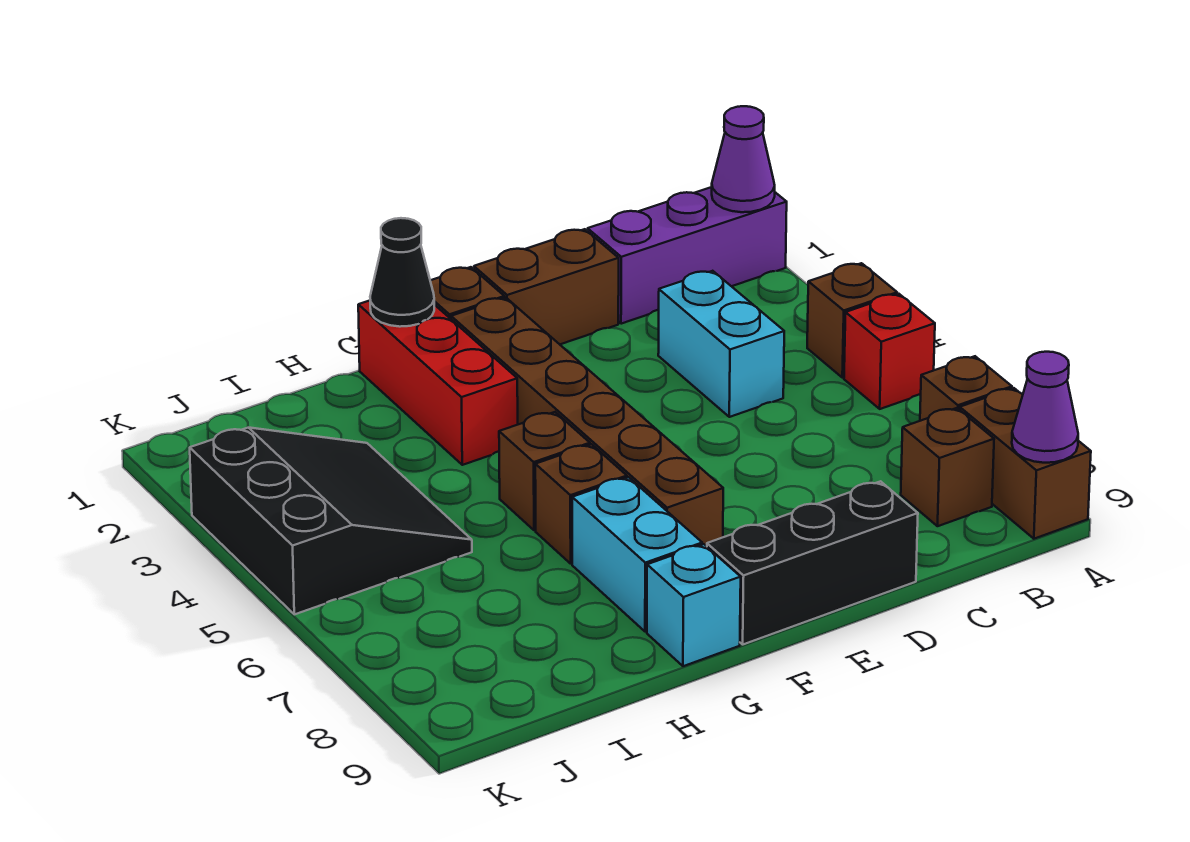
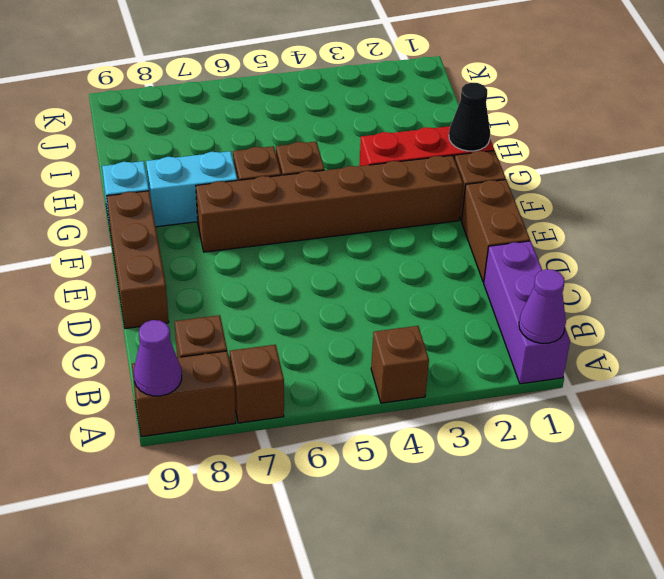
red brick A5 level 1 -> none
cyan brick C3:C4 level 1 -> none
black brick D9:F9 level 1 -> brown brick D9:F9 level 1
black slope I3:K5 level 1 top K -> none

